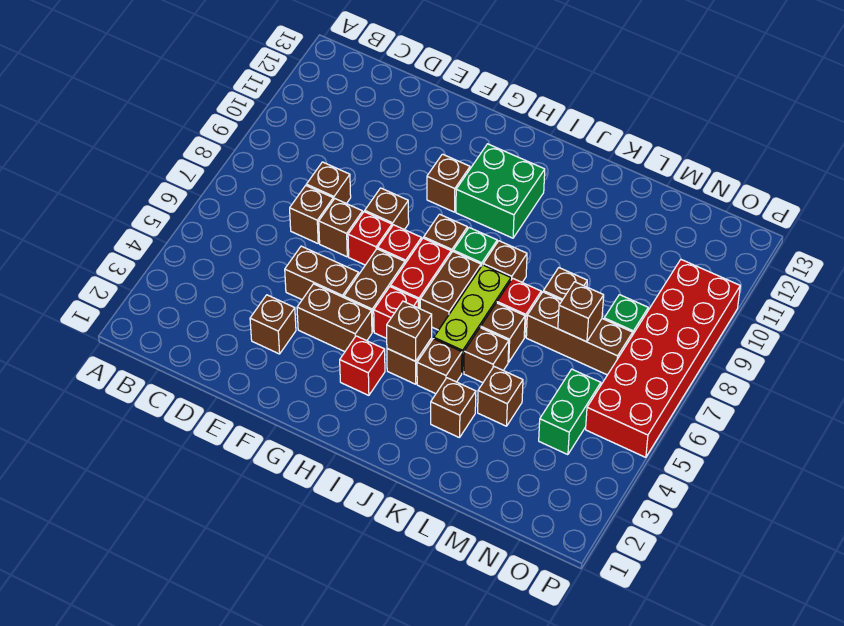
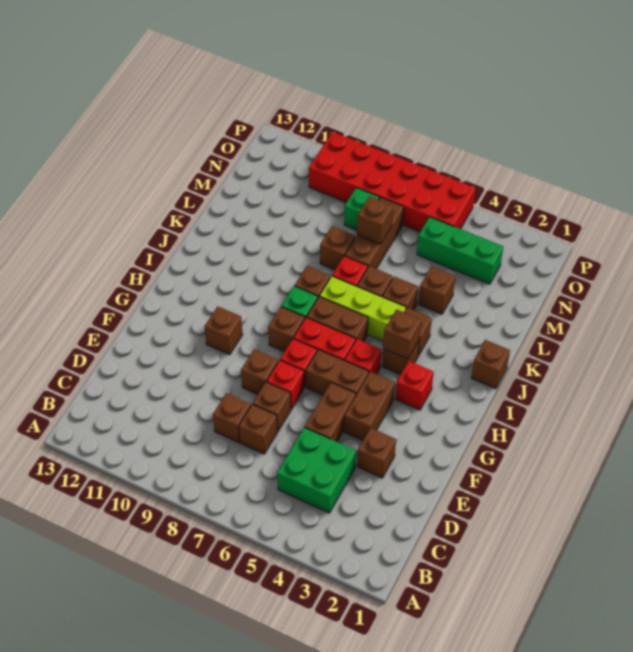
green brick H10:I11 level 1 -> green brick C4:D5 level 1
brown brick K3 level 1 -> brown brick J1 level 1
green brick N4:N5 level 1 -> green brick N3:N5 level 1

